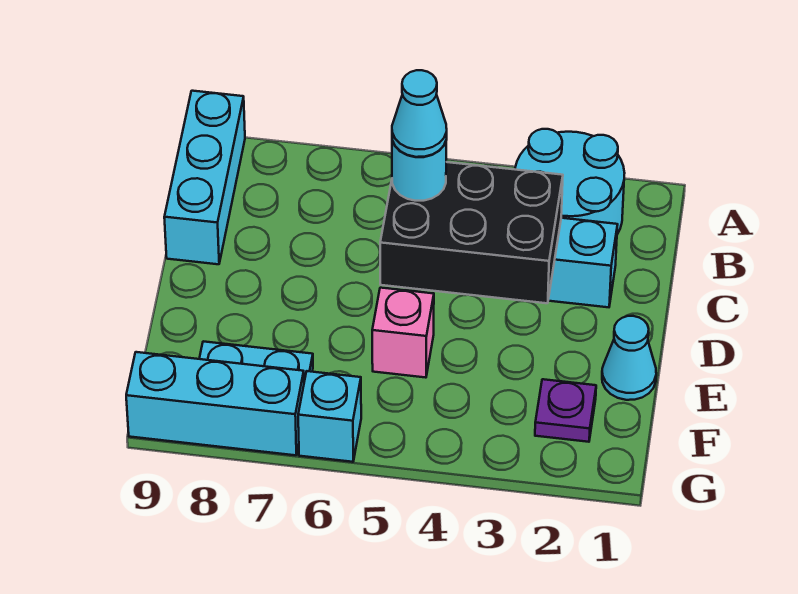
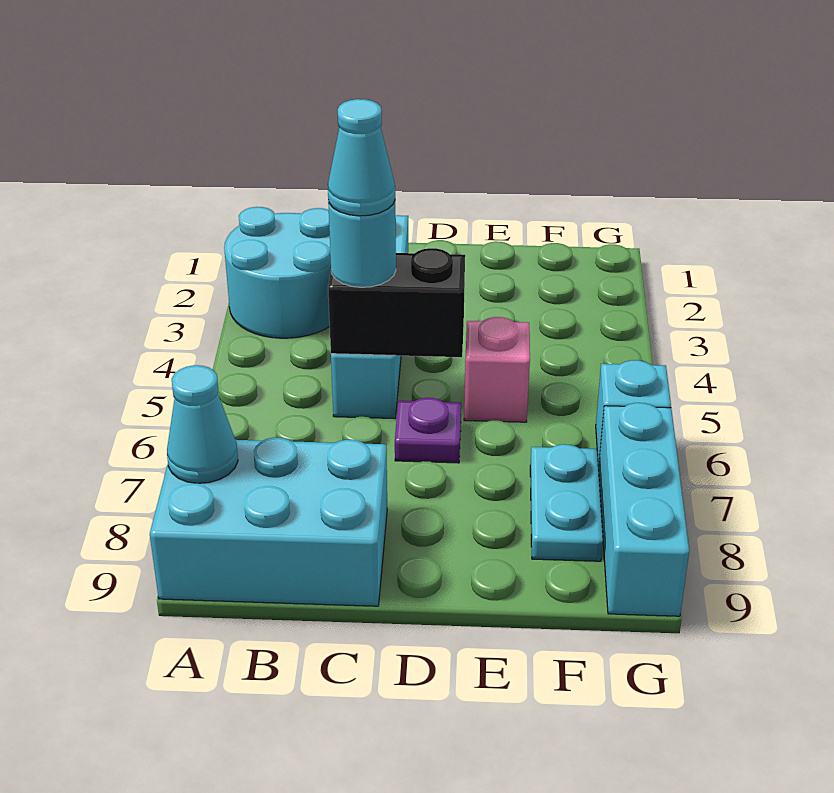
cyan brick A9:C9 level 1 -> cyan brick A8:C9 level 1
black brick C3:D5 level 2 -> black brick C5:D5 level 2
cyan cone E1 level 1 -> cyan cone A8 level 2
purple plate F2 level 1 -> purple plate D6 level 1

